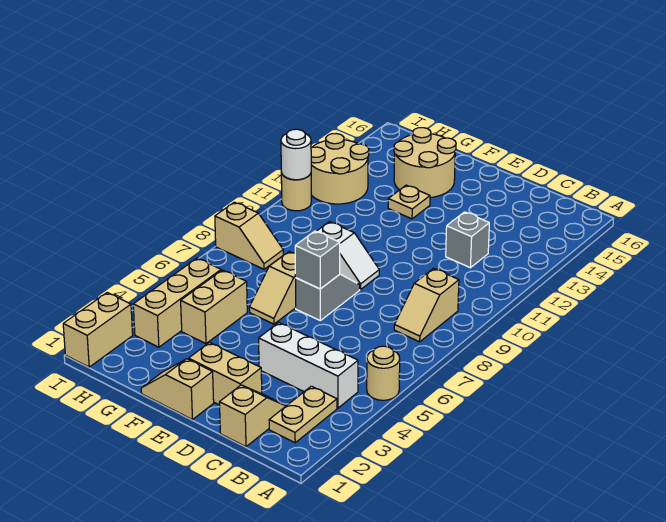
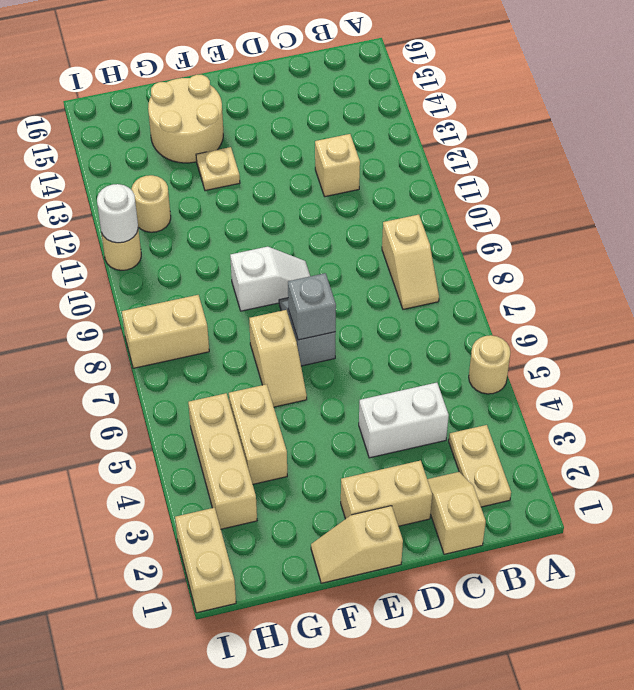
white brick B4:D4 level 1 -> white brick C4:D4 level 1
grey brick C12 level 1 -> tan brick C12 level 1
tan slope H8:I8 level 1 top I -> tan brick H8:I8 level 1
tan round brick H12:I13 level 1 -> tan round brick H12 level 1

